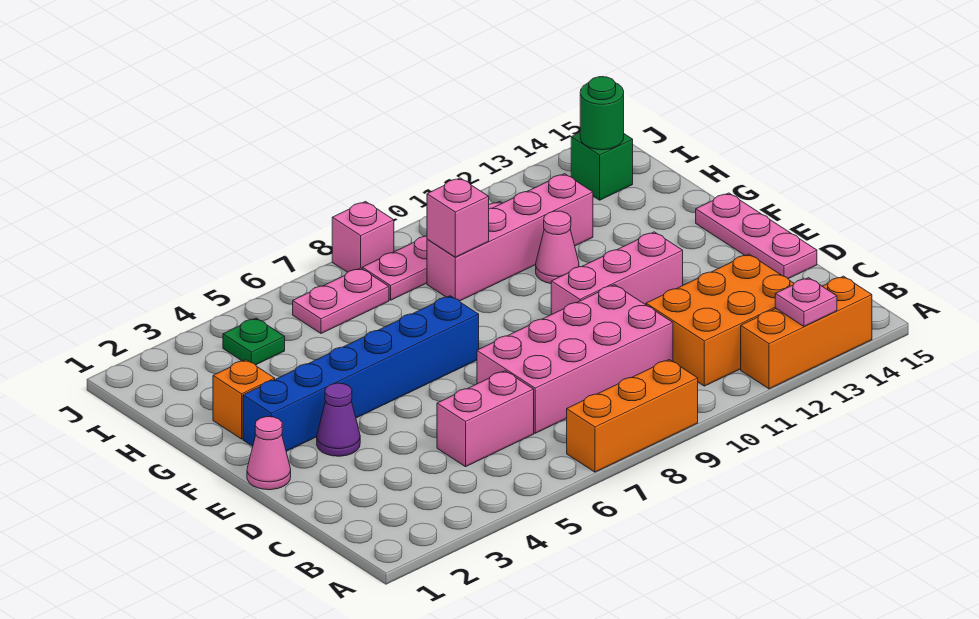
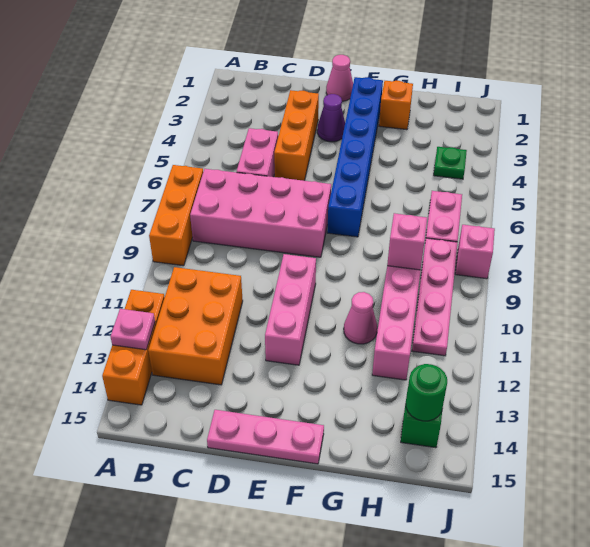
pink brick C7:D10 level 1 -> pink brick B7:E8 level 1
none -> orange brick D3:D5 level 1

